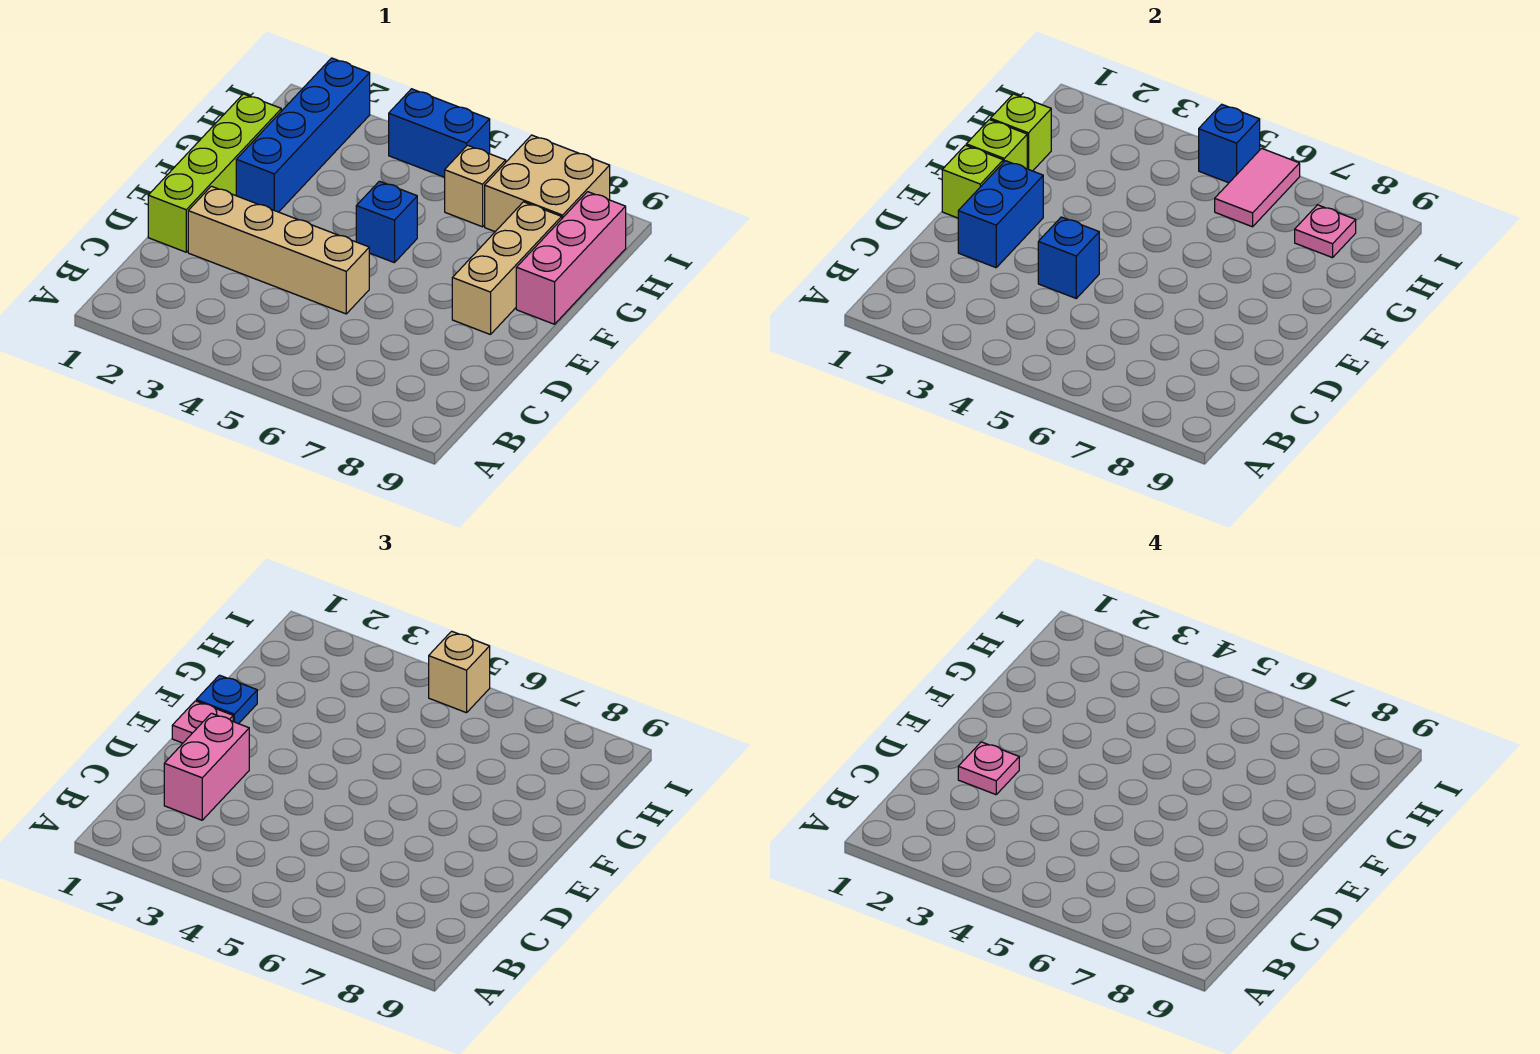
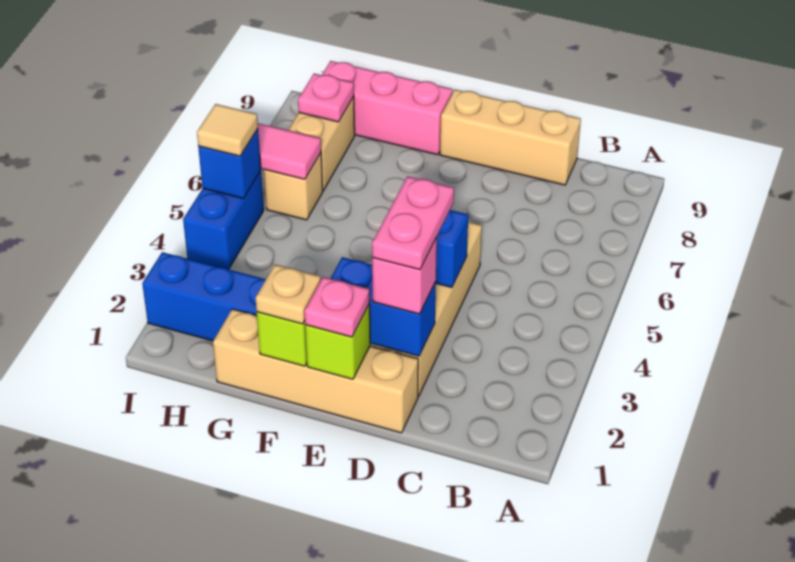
pink brick C2:D2 level 3 -> pink brick D2 level 3
lime brick D1:G1 level 1 -> tan brick D1:G1 level 1
pink plate D2 level 4 -> pink plate D2:D3 level 4
tan brick E8:G8 level 1 -> tan brick C9:E9 level 1
blue plate F1 level 3 -> tan plate F1 level 3
blue brick F5 level 1 -> none
lime brick G1 level 2 -> none
tan brick H7:I8 level 1 -> tan brick H7:H8 level 1
tan brick I5 level 3 -> tan tile I5 level 3

